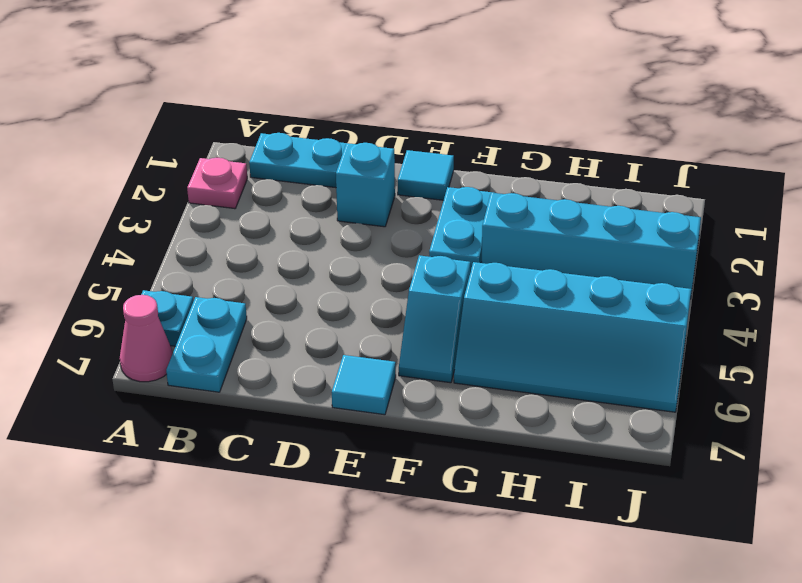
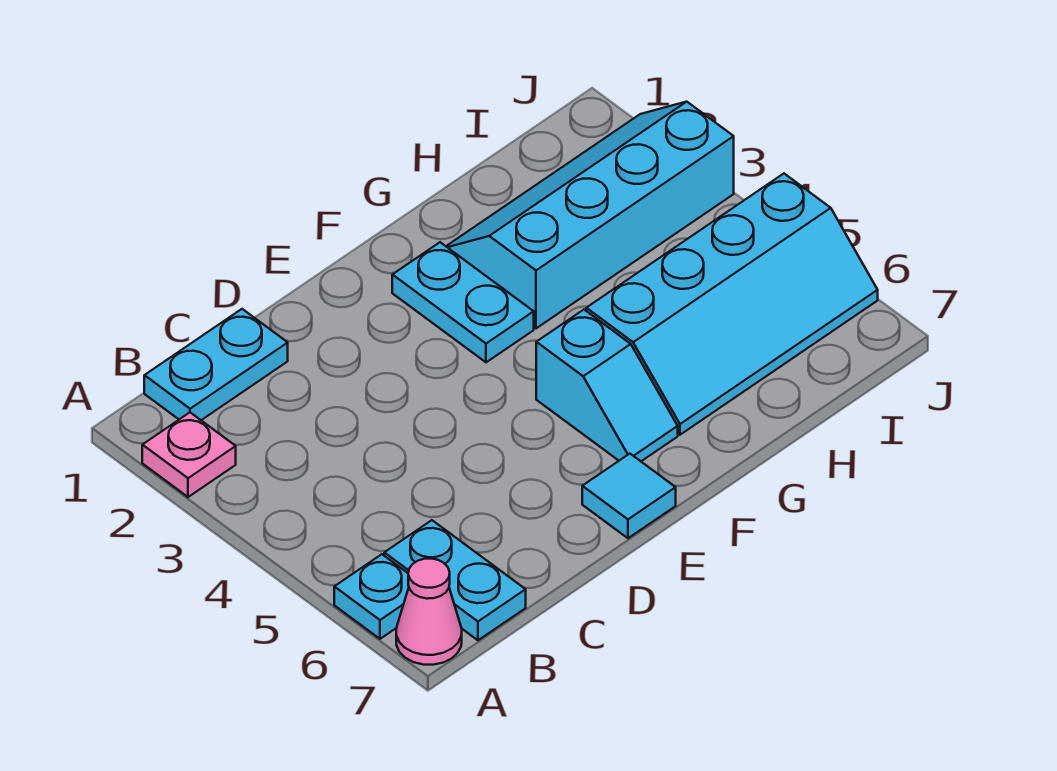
cyan brick D2 level 1 -> none
cyan tile E1 level 1 -> none

